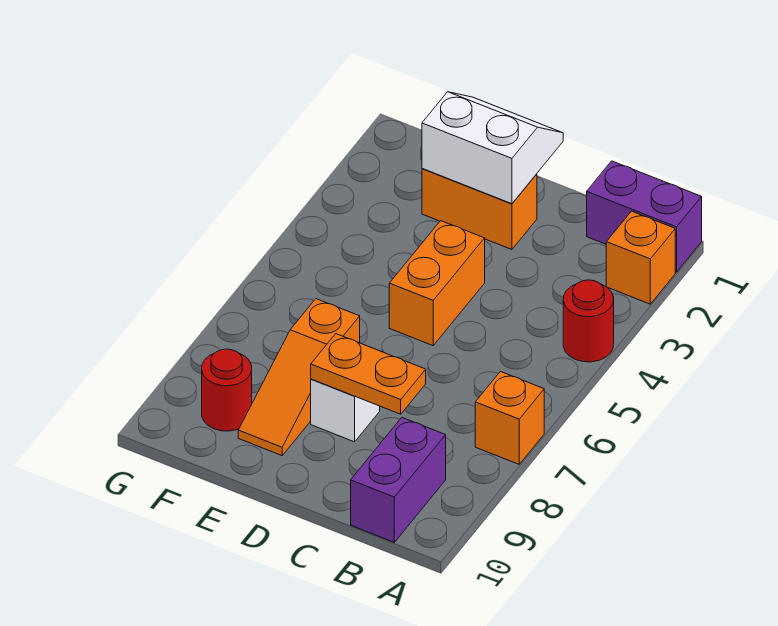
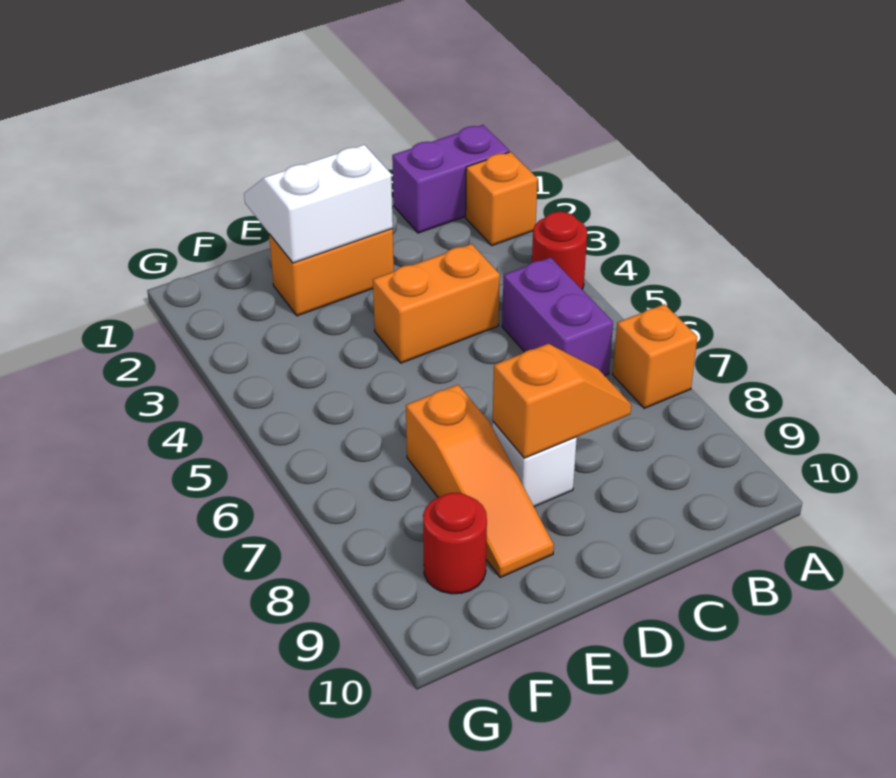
purple brick B9:B10 level 1 -> purple brick B5:B6 level 1
orange plate C8:D8 level 2 -> orange slope C8:D8 level 2 top D
orange brick D4:D5 level 1 -> orange brick C4:D4 level 1

